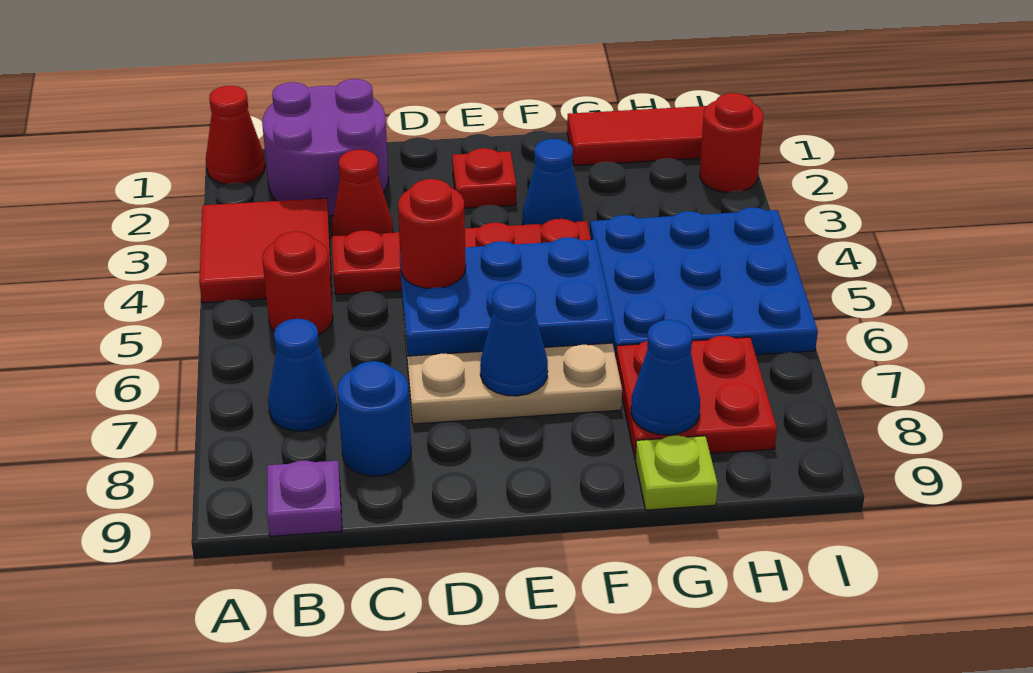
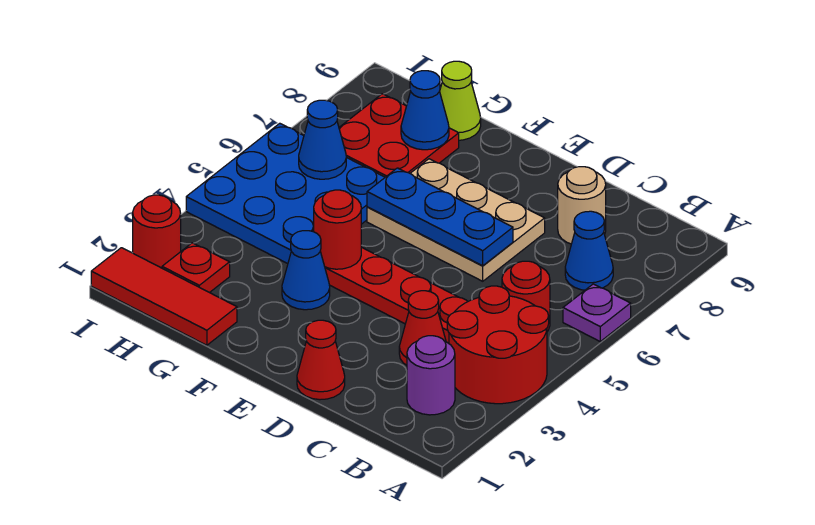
red cone A1 level 1 -> red cone D1 level 1
red tile A3:B4 level 1 -> red round brick A3:B4 level 1
purple round brick B1:C2 level 1 -> purple round brick B2 level 1
purple plate B9 level 1 -> purple plate A6 level 1
blue round brick C8 level 1 -> tan round brick C8 level 1
blue plate D5:F6 level 2 -> blue plate D6:F6 level 2
red round brick D5 level 3 -> red round brick F4 level 2
red plate E2 level 1 -> red plate H2 level 1
blue cone E7 level 2 -> blue cone H6 level 2
lime plate G9 level 1 -> lime cone G9 level 1

